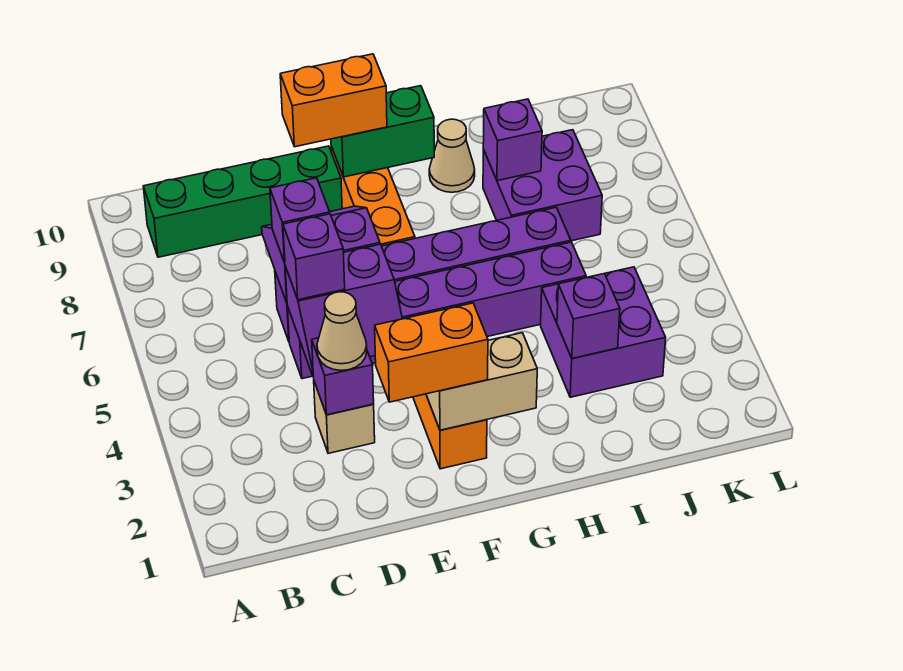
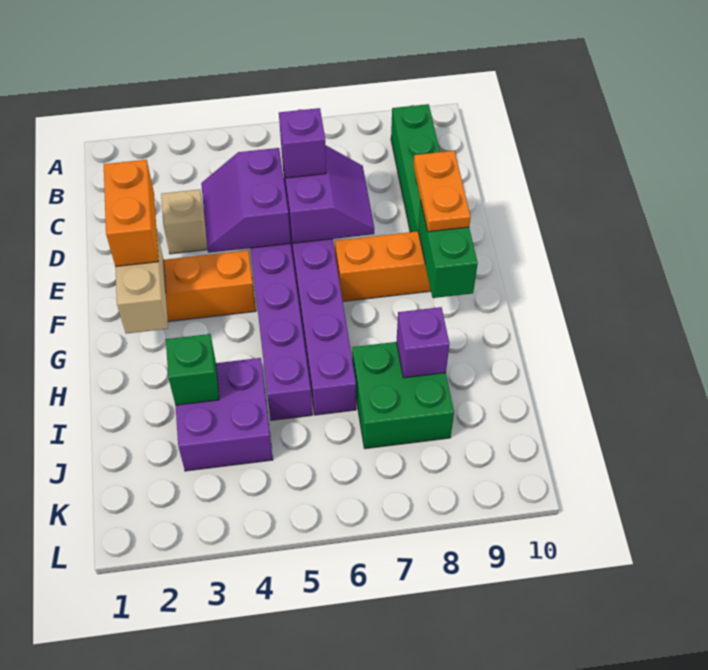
purple brick D3 level 2 -> none
tan cone D3 level 3 -> none
purple brick D5 level 3 -> none
orange brick E9:F9 level 3 -> orange plate E9:F9 level 3
tan cone H9 level 1 -> none
purple brick I3 level 2 -> green brick I3 level 2
purple brick I7:J8 level 1 -> green brick I7:J8 level 1

